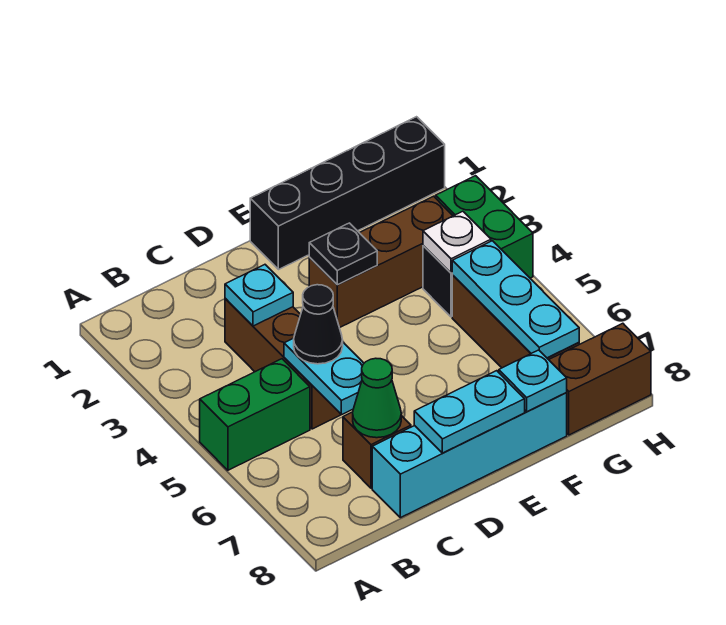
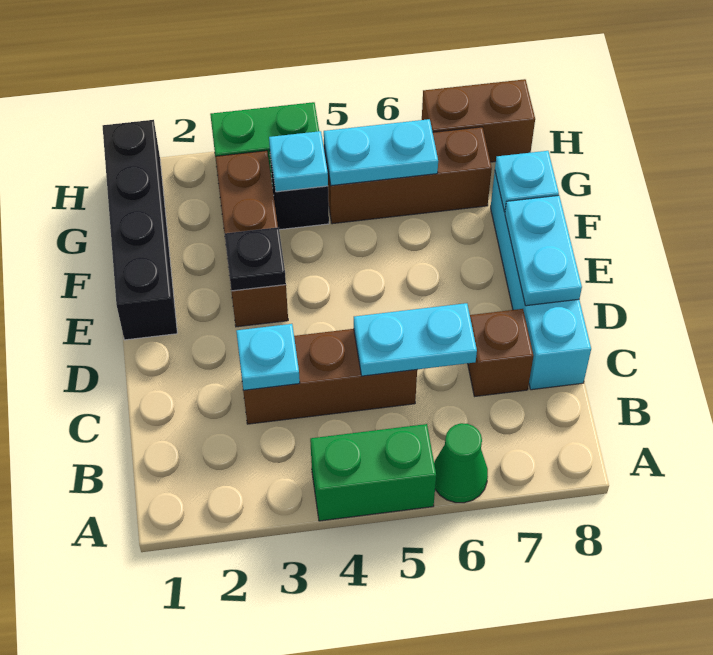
green brick A5:B5 level 1 -> green brick A4:A5 level 1
black cone C5 level 3 -> none
green cone C7 level 2 -> green cone A6 level 1
white plate G4 level 2 -> cyan plate G4 level 2
cyan plate G5:G7 level 2 -> cyan plate G5:G6 level 2
brown brick G8:H8 level 1 -> brown brick H7:H8 level 1

